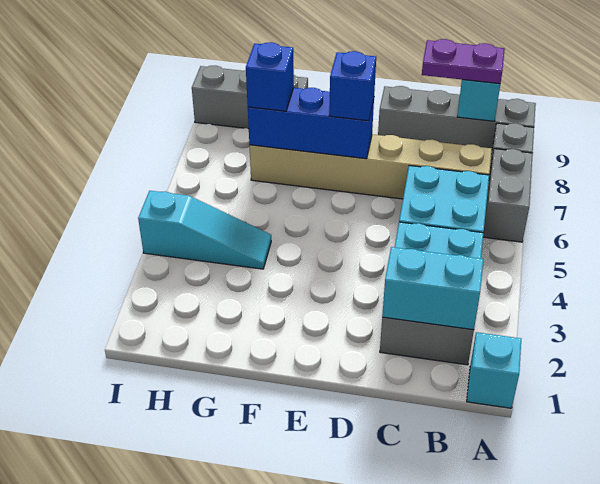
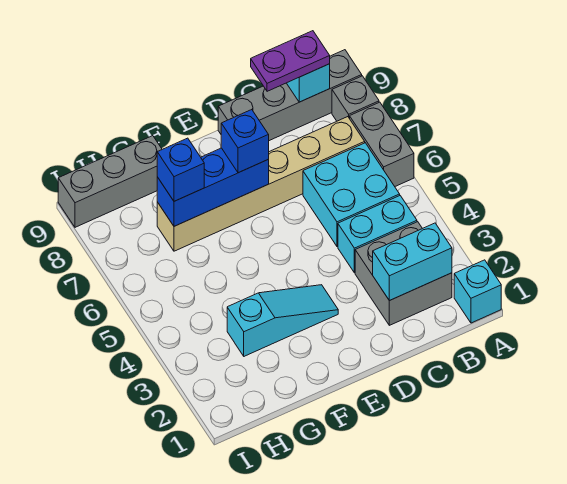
cyan slope G4:I4 level 1 top I -> cyan slope E3:G3 level 1 top G

